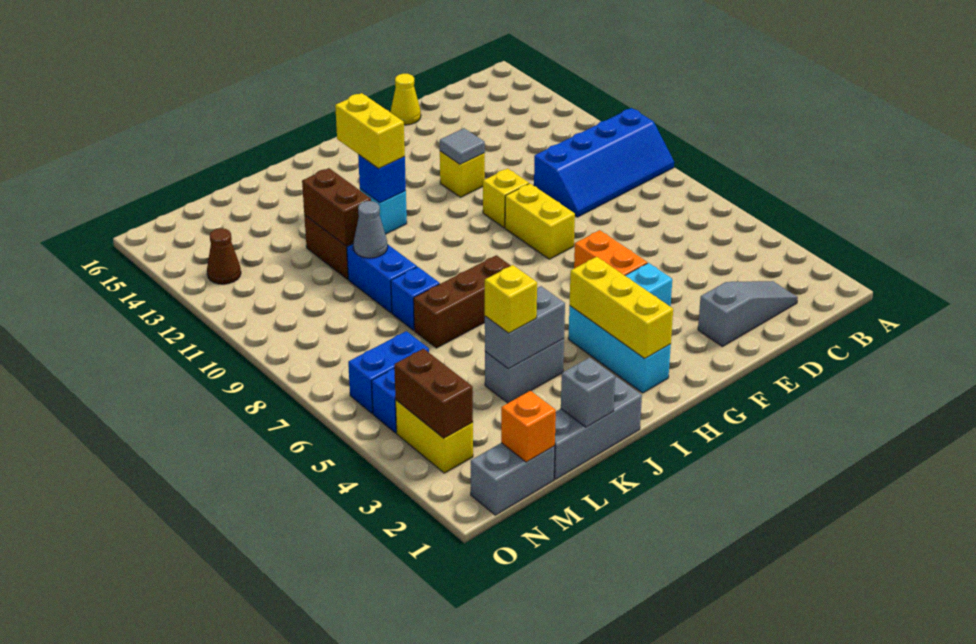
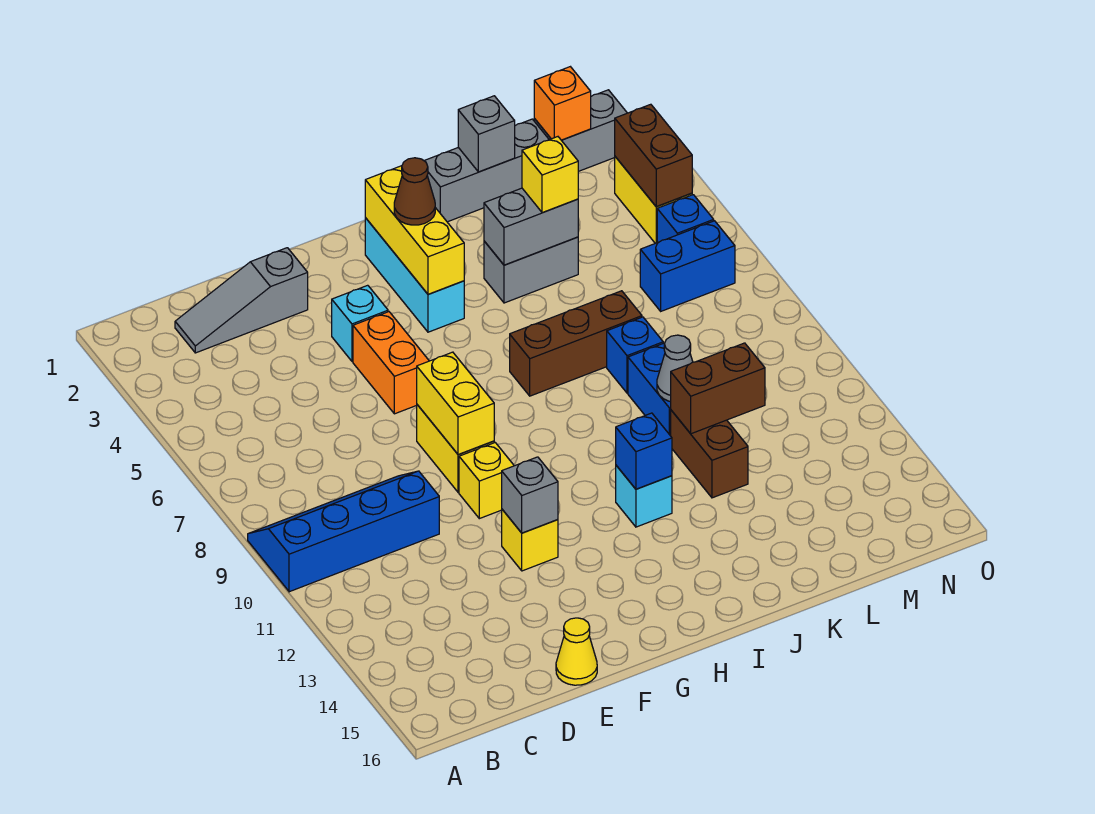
grey tile F12 level 2 -> grey brick F12 level 2
yellow brick I12:I13 level 3 -> yellow brick F8:F9 level 2
brown brick K11:K12 level 2 -> brown brick K11:L11 level 2
brown cone N13 level 1 -> brown cone H3 level 3

